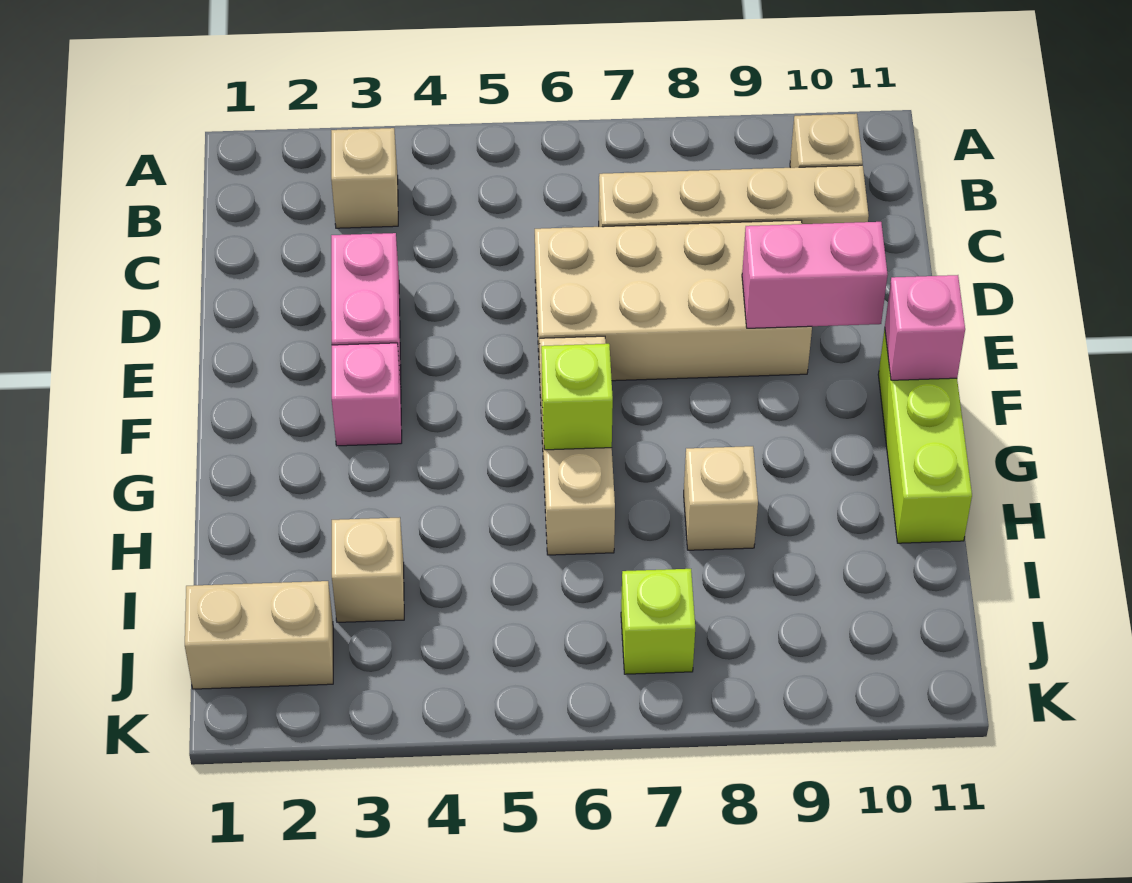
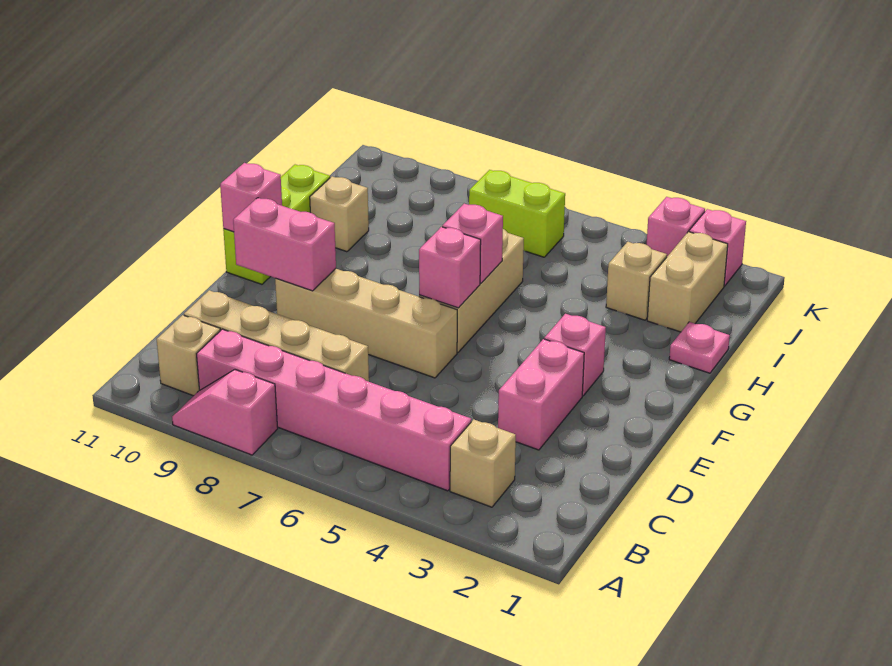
none -> pink slope A8:A9 level 1 top 8
none -> pink brick B4:B9 level 1
tan brick D6:E9 level 1 -> tan brick E6:E9 level 1
none -> pink brick F6 level 2
lime brick G6 level 2 -> pink brick G6 level 2
none -> pink plate H1 level 1
tan brick H8 level 1 -> tan brick H10 level 1
tan brick J1:J2 level 1 -> tan brick I2:J2 level 1
lime brick J7 level 1 -> lime brick J6:J7 level 1
none -> pink brick K2 level 1
none -> pink brick K3 level 1

